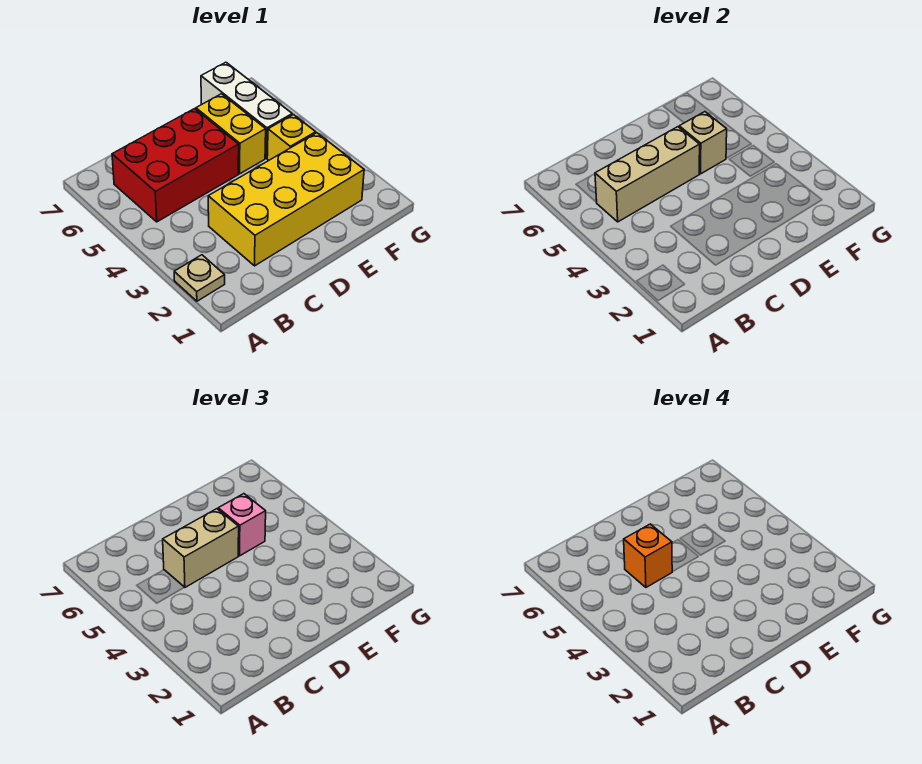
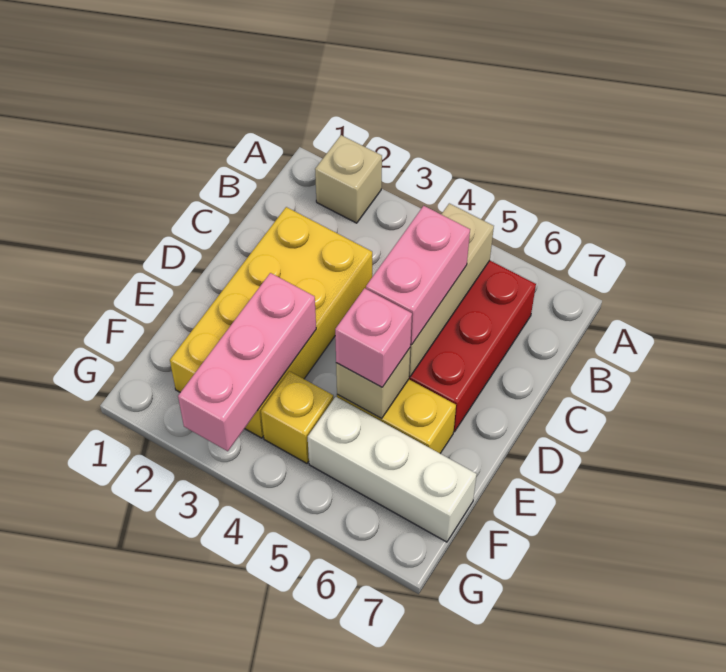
tan plate A2 level 1 -> tan brick A2 level 1
tan brick C5:D5 level 3 -> pink brick C5:D5 level 3
orange brick C5 level 4 -> none
none -> pink brick E3:G3 level 2

